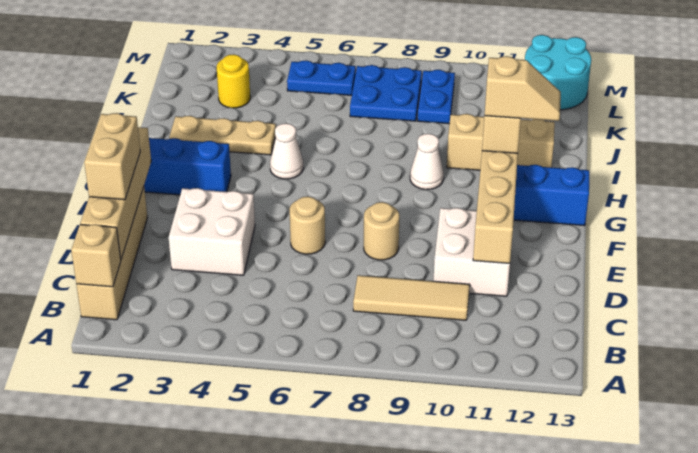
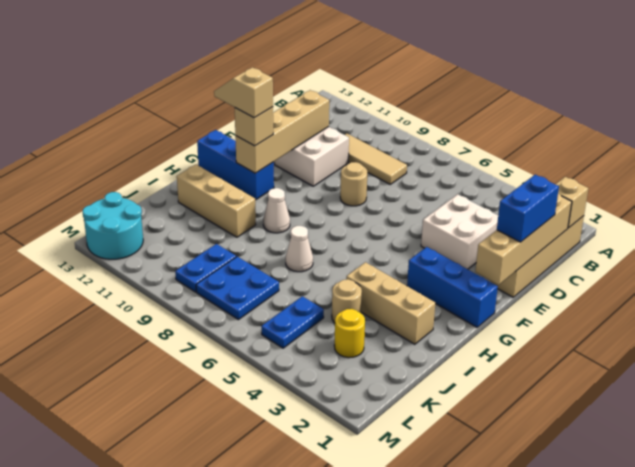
tan brick D1:E1 level 3 -> blue brick D1:E1 level 3
tan round brick E6 level 1 -> tan round brick J4 level 1
white cone H5 level 1 -> white cone I7 level 1
tan plate I2:I4 level 1 -> tan brick I2:I4 level 1
blue plate L5:L6 level 1 -> blue plate K5:L5 level 1

